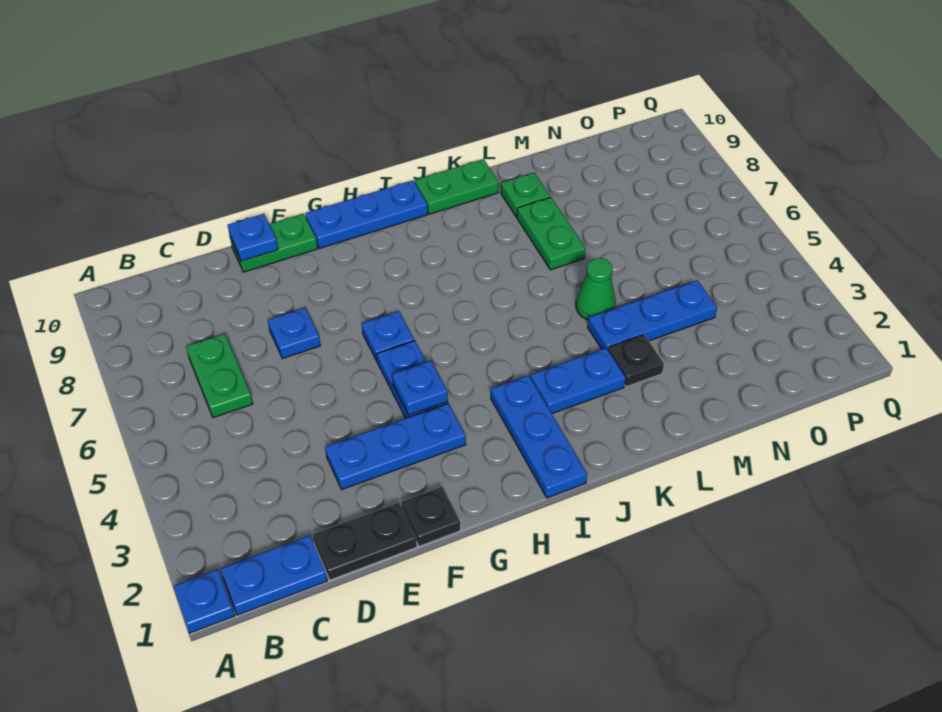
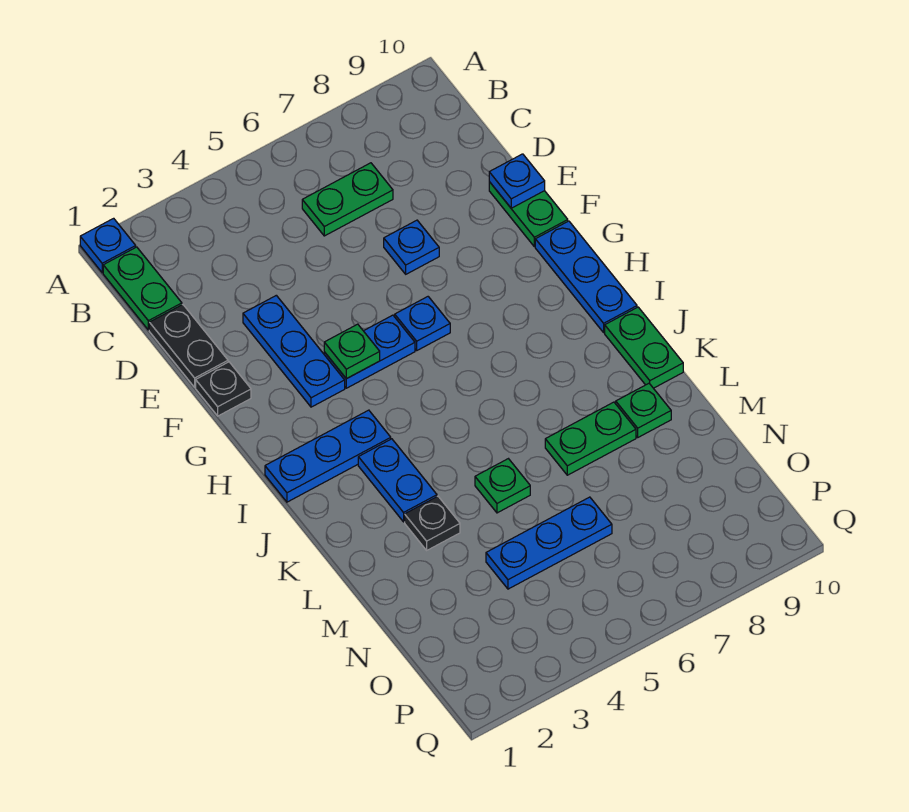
blue plate B1:C1 level 1 -> green plate B1:C1 level 1
blue plate G4 level 2 -> green plate G4 level 2
blue plate L4:N4 level 1 -> blue plate N4:N6 level 1
green cone L5 level 1 -> green plate L5 level 1

